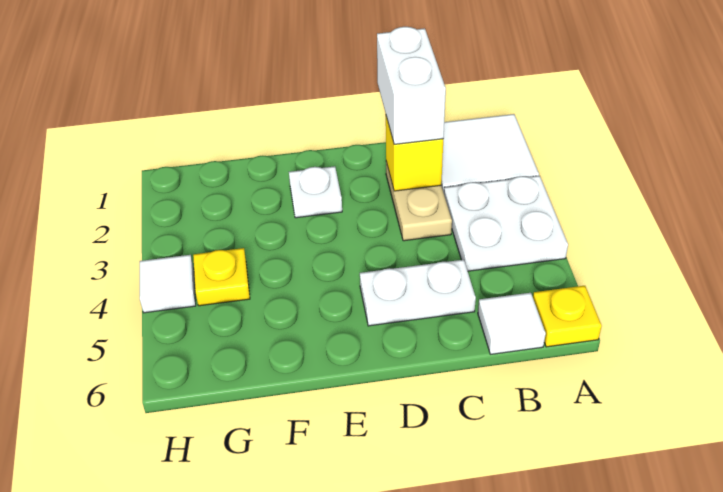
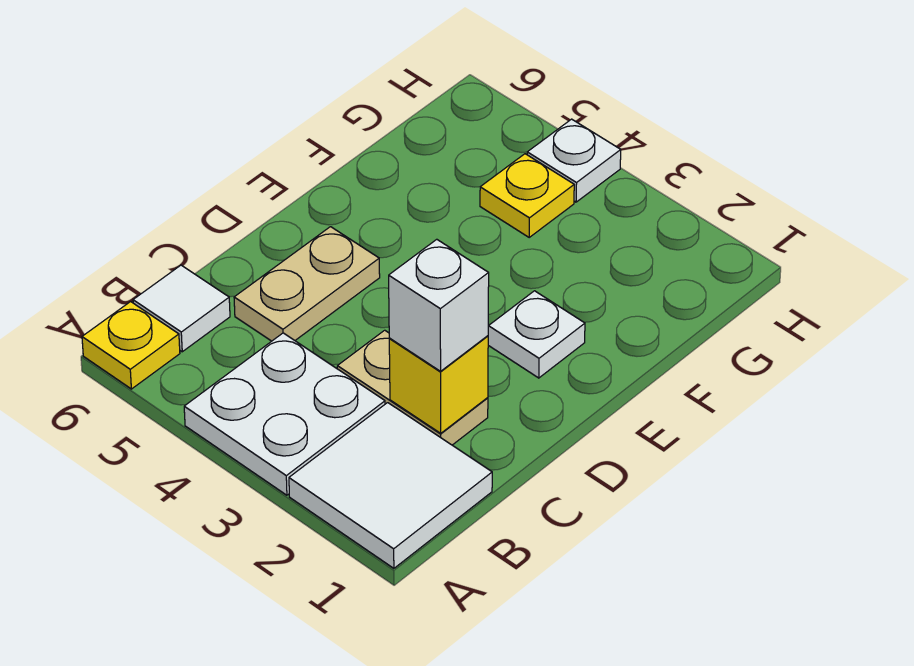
white brick C1:C2 level 3 -> white brick C2 level 3
white plate C5:D5 level 1 -> tan plate C5:D5 level 1
white tile H4 level 1 -> white plate H4 level 1

